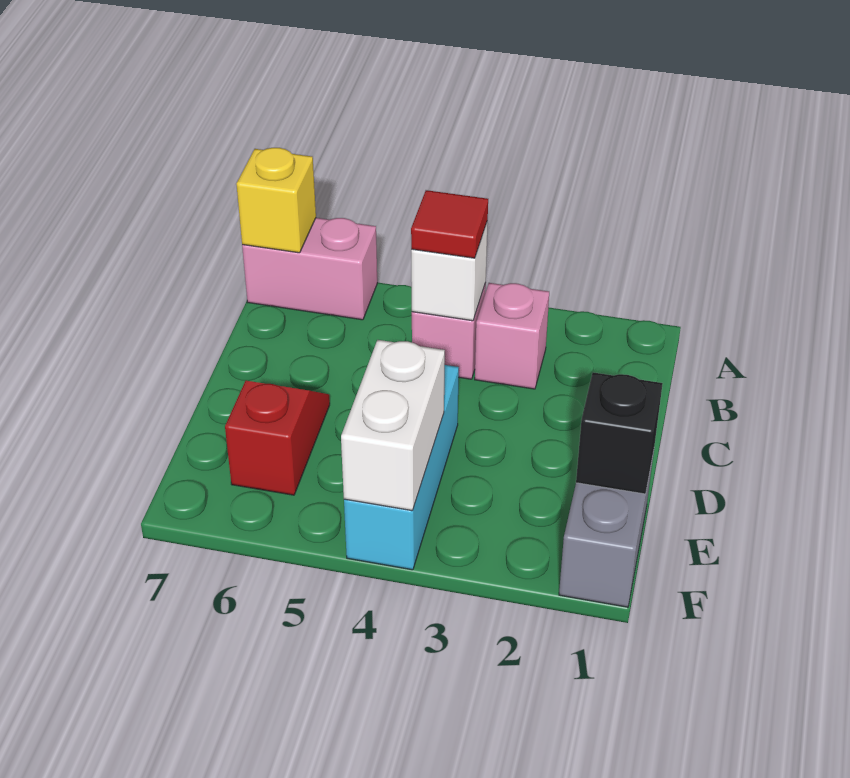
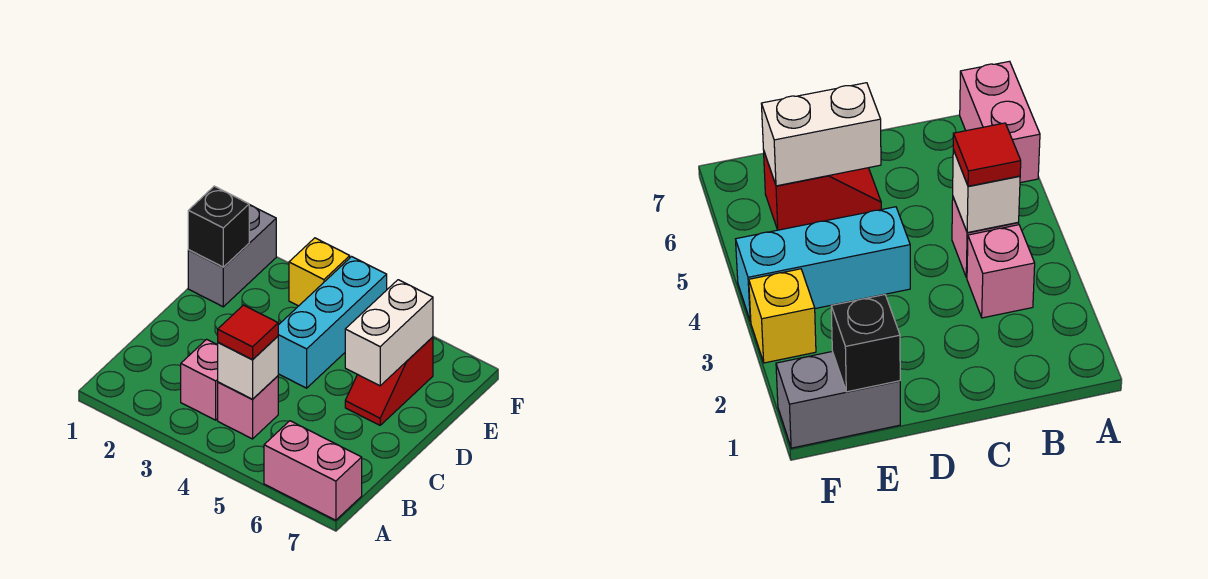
yellow brick A7 level 2 -> yellow brick F3 level 1
white brick E4:F4 level 2 -> white brick D6:E6 level 2

